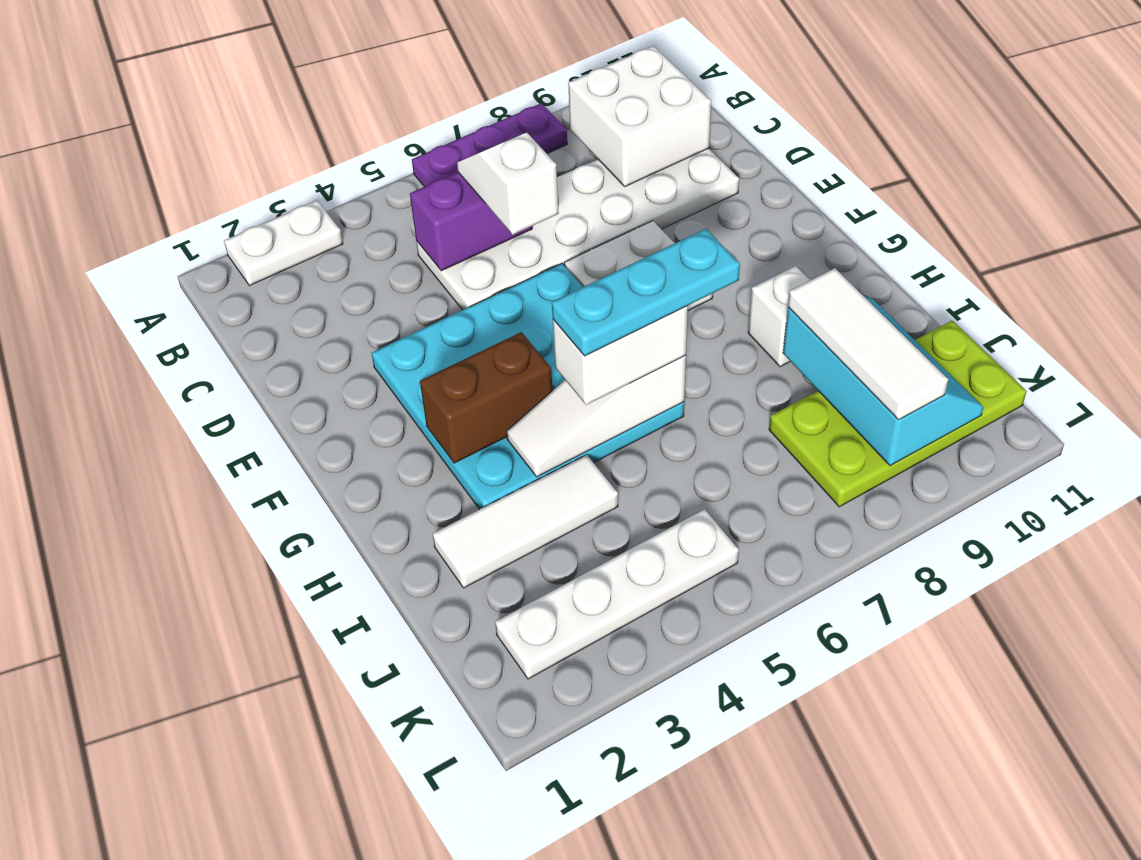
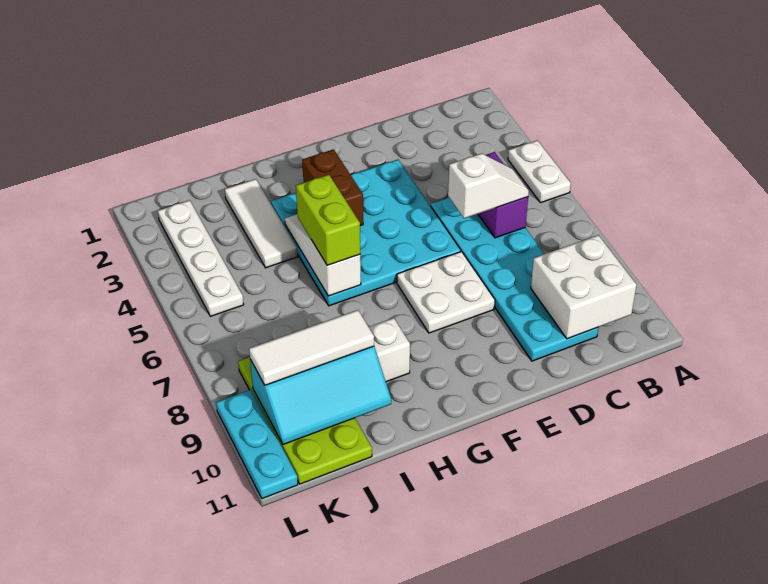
white plate A2:A3 level 1 -> white plate A4:A5 level 1
purple plate A6:A8 level 1 -> none
white plate C5:D10 level 1 -> cyan plate C5:D10 level 1
white brick H5:H6 level 3 -> lime brick H5:H6 level 3
cyan plate H5:H7 level 4 -> cyan plate L9:L11 level 1

